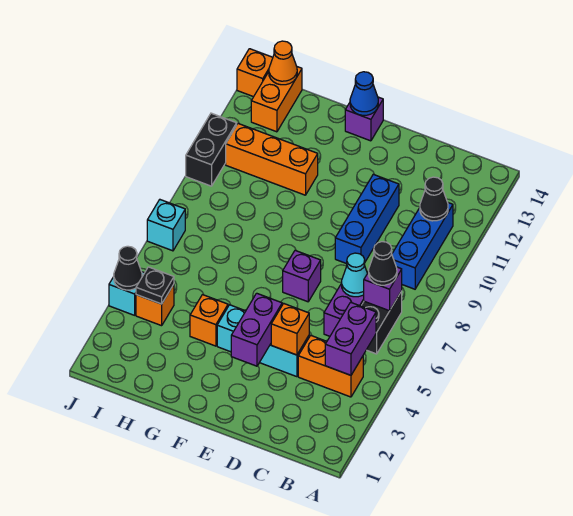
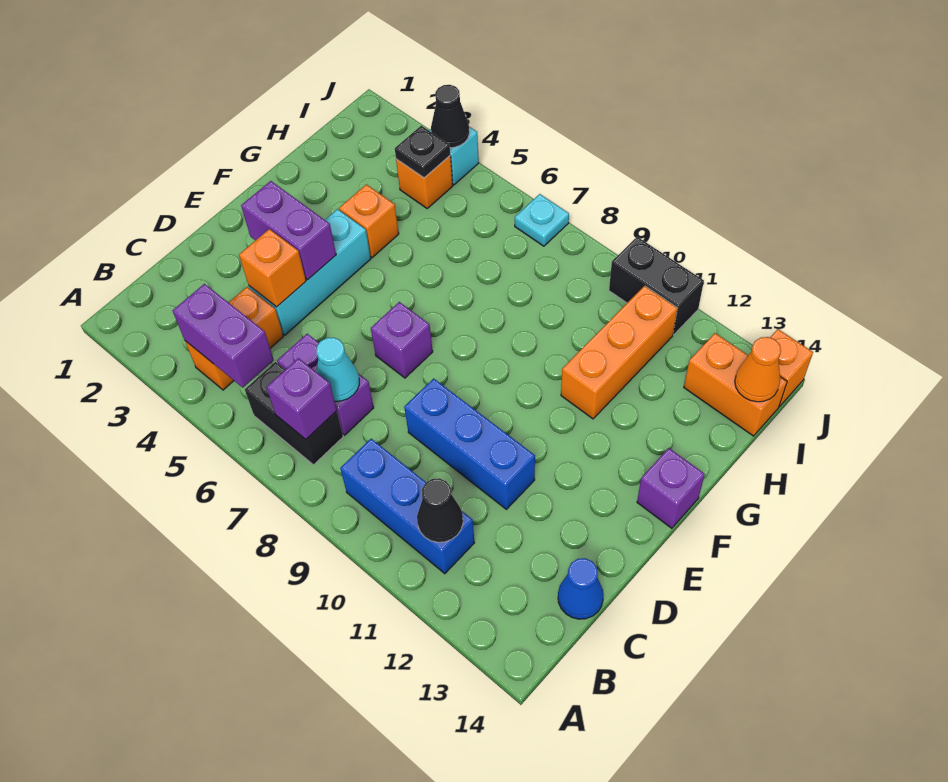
black cone B7 level 3 -> none
blue cone F14 level 2 -> blue cone C14 level 1
cyan brick J7 level 1 -> cyan plate J7 level 1

